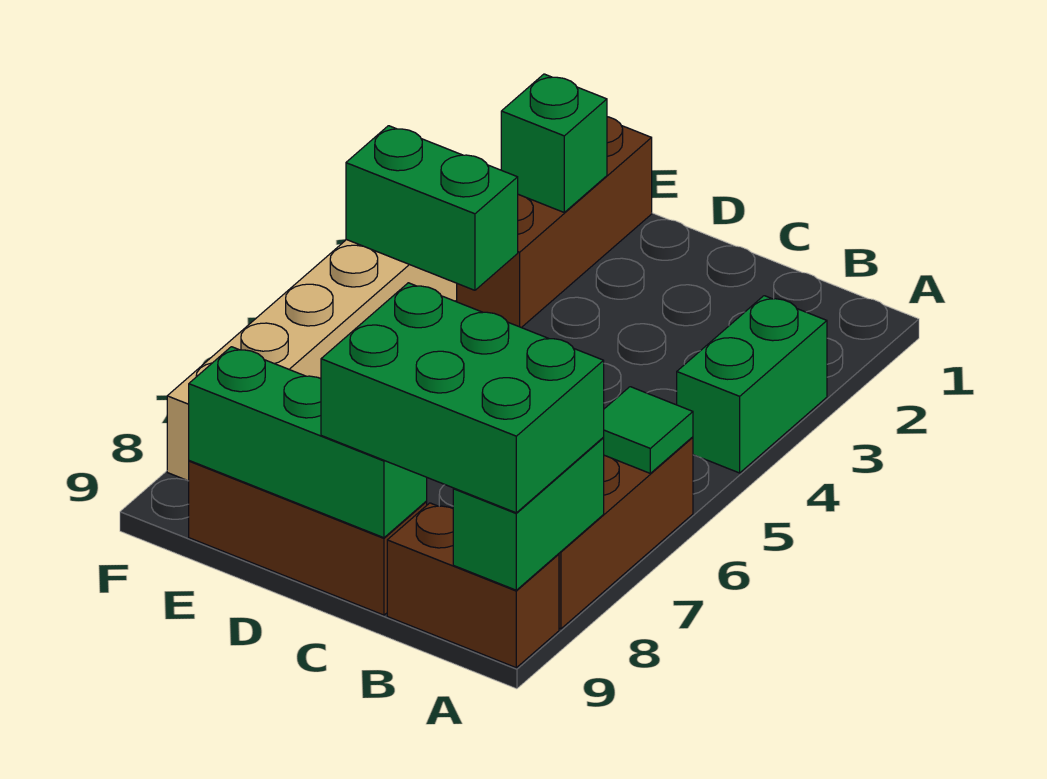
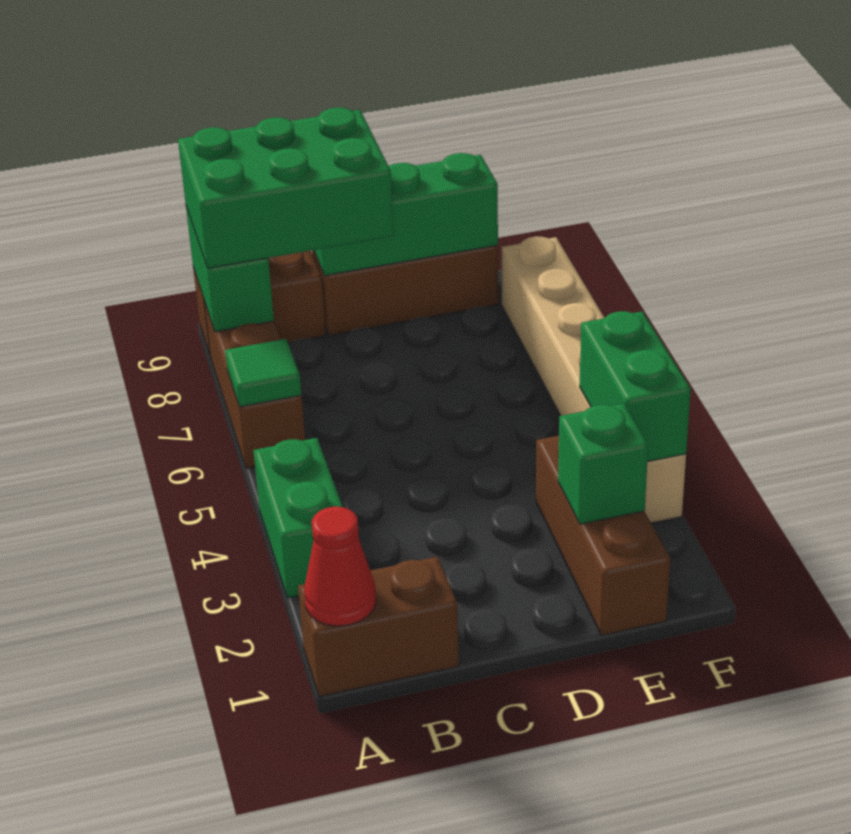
none -> brown brick A1:B1 level 1
none -> red cone A1 level 2
green brick E4:F4 level 2 -> green brick F3:F4 level 2

